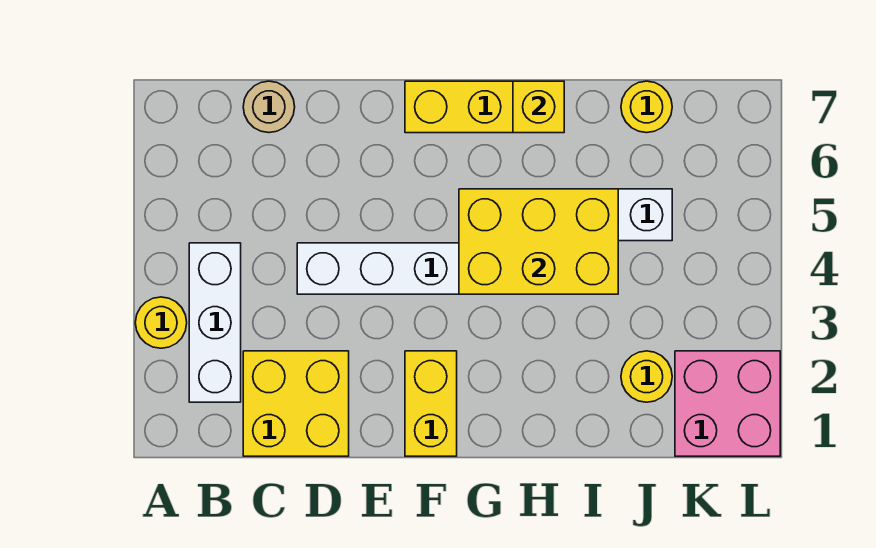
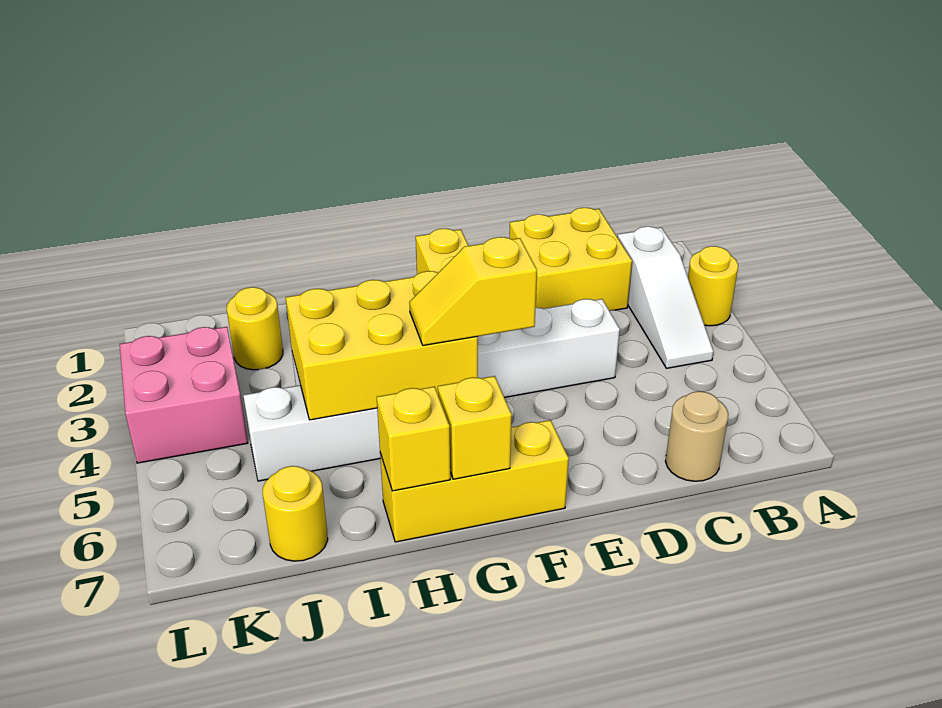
white brick B2:B4 level 1 -> white slope B2:B4 level 1 top 2
none -> yellow slope F5:G5 level 3 top F
none -> yellow brick G7 level 2
pink brick K1:L2 level 1 -> pink brick K3:L4 level 1

